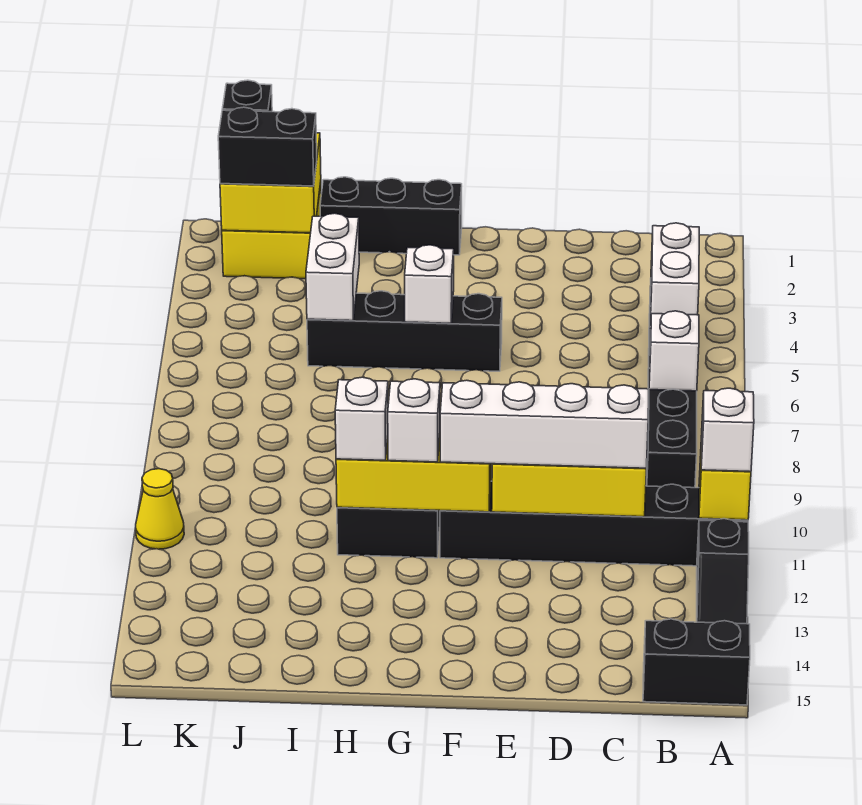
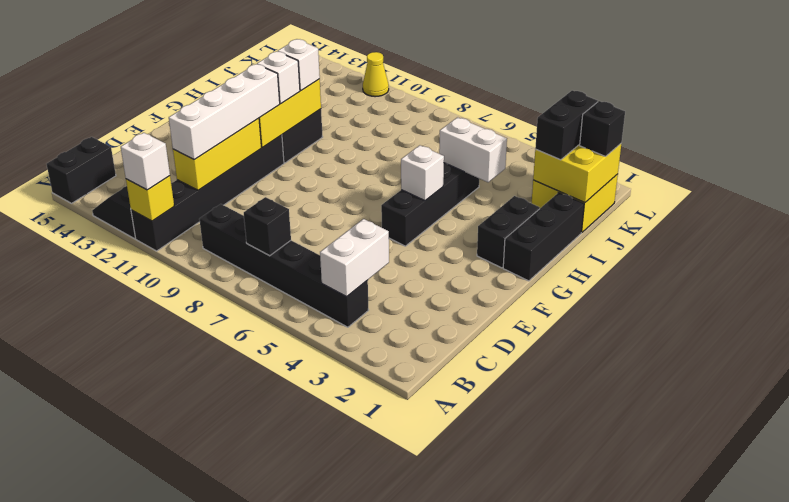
white brick B4:B5 level 2 -> white brick B4:C4 level 2
white brick B7 level 2 -> black brick B7 level 2
none -> black brick G2:H2 level 1

